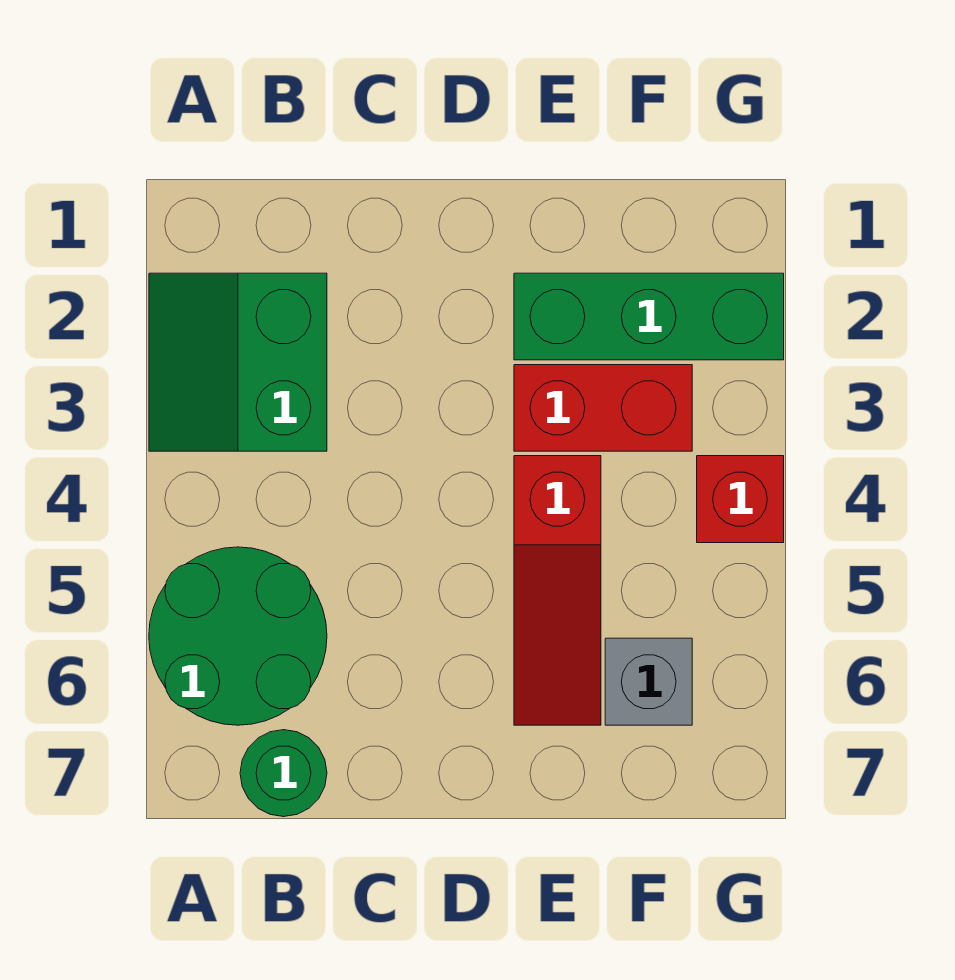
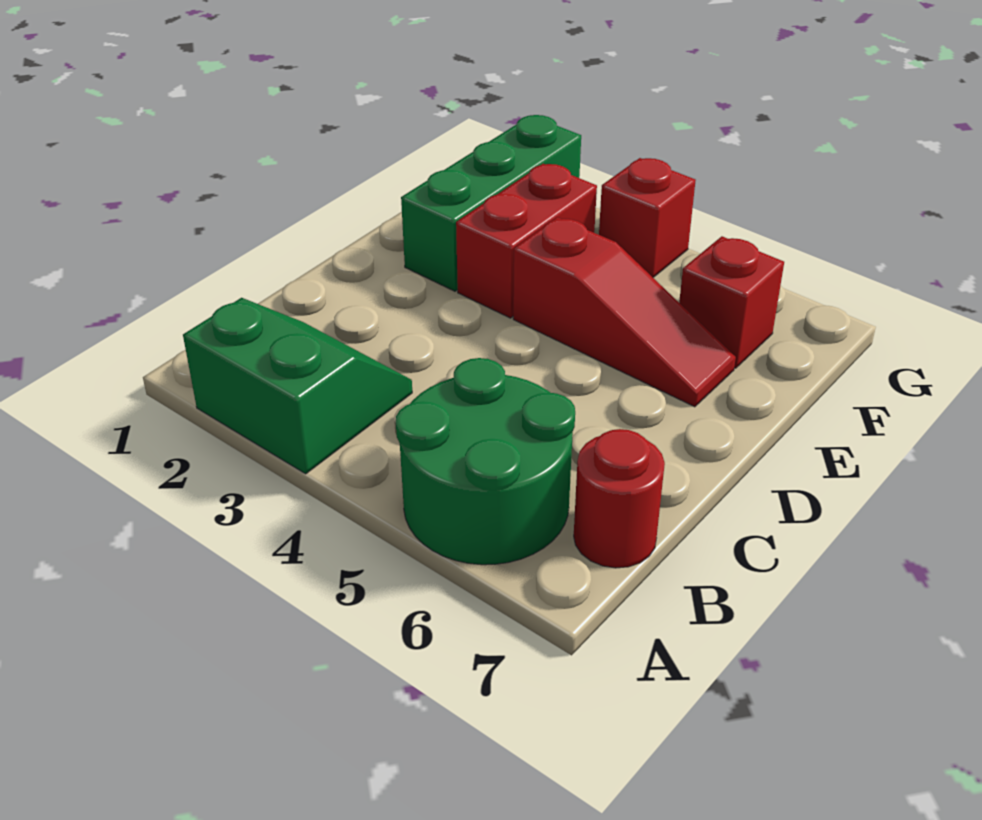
green slope A2:B3 level 1 top B -> green slope A2:B3 level 1 top A
green round brick B7 level 1 -> red round brick B7 level 1
grey brick F6 level 1 -> red brick F6 level 1

